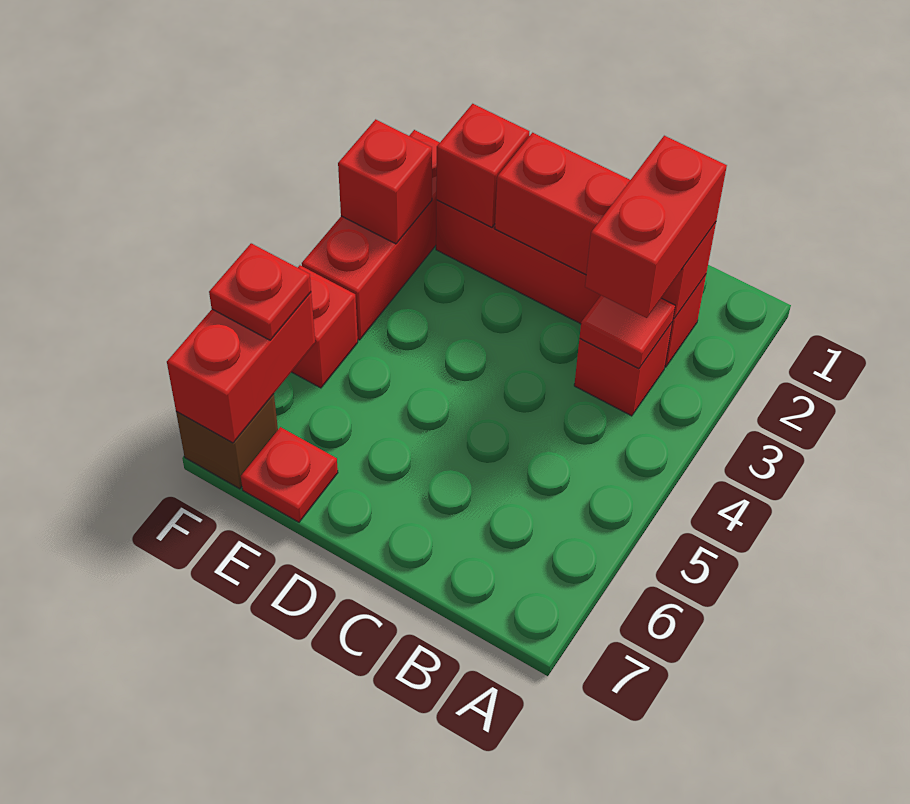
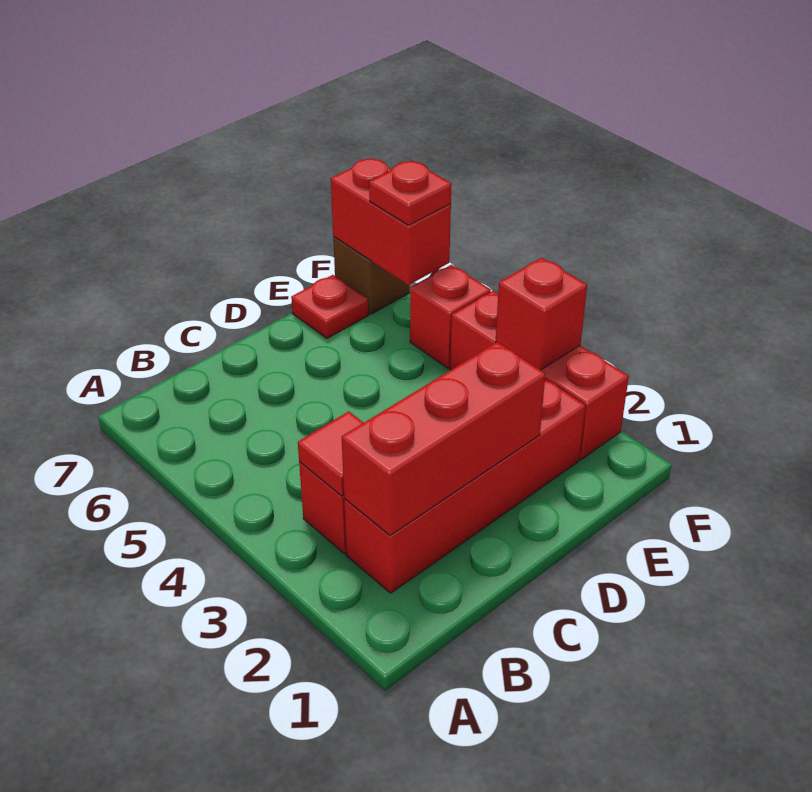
red brick B2:B3 level 3 -> none
red brick E2 level 2 -> none

